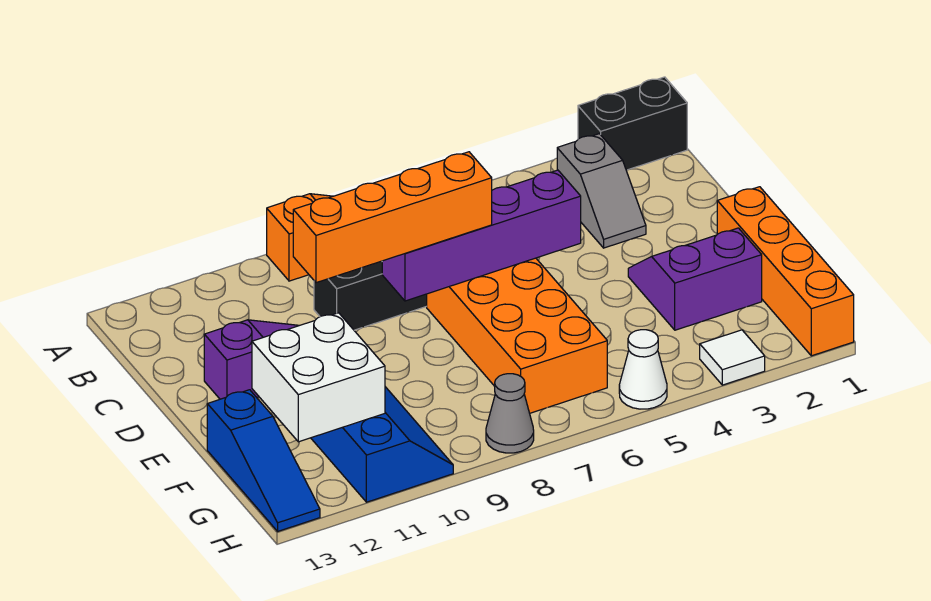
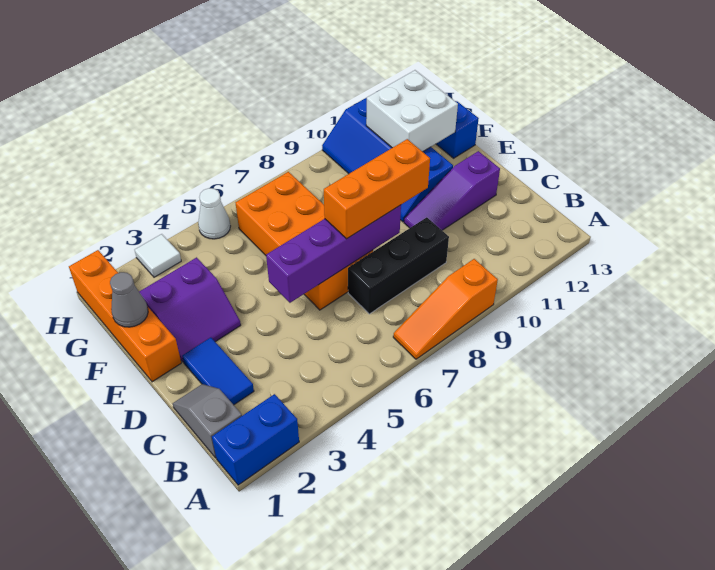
black brick A1:A2 level 1 -> blue brick A1:A2 level 1
grey slope B3:C3 level 1 top B -> grey slope B1:C1 level 1 top B
none -> blue tile C2:D2 level 1
orange brick D7:D10 level 3 -> orange brick D7:D9 level 3
grey cone H8 level 1 -> grey cone F1 level 2

